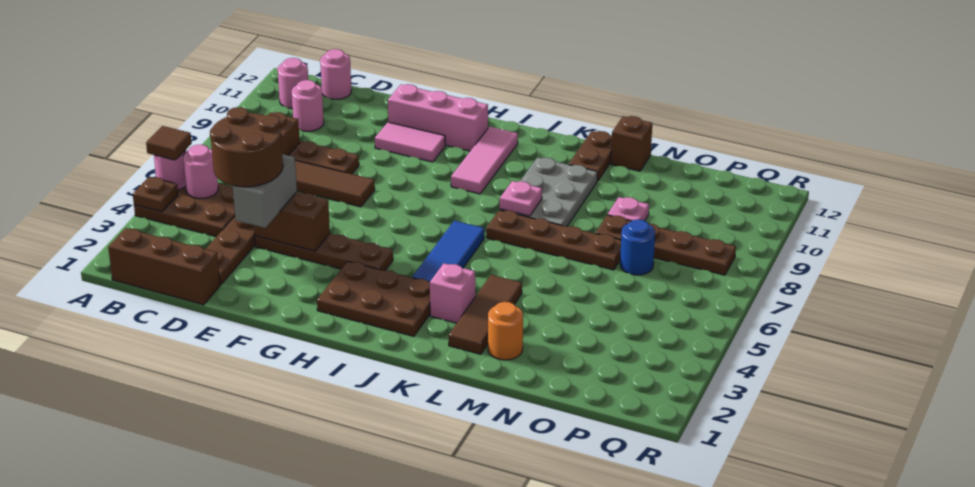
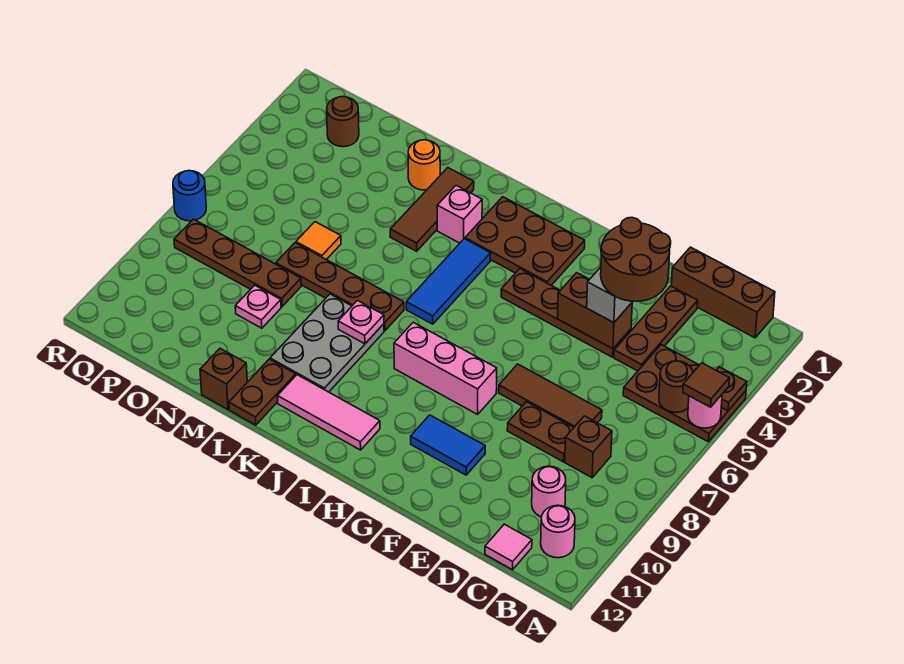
pink round brick B5 level 2 -> brown round brick B5 level 2
pink round brick C12 level 1 -> pink tile C12 level 1
pink tile F10:G10 level 1 -> blue tile F10:G10 level 1
pink brick F11:H11 level 1 -> pink brick G8:I8 level 1
pink tile I9:I11 level 1 -> pink tile I11:K11 level 1
none -> orange tile N6 level 1
blue round brick O7 level 1 -> blue round brick R7 level 1
none -> brown round brick P2 level 1

